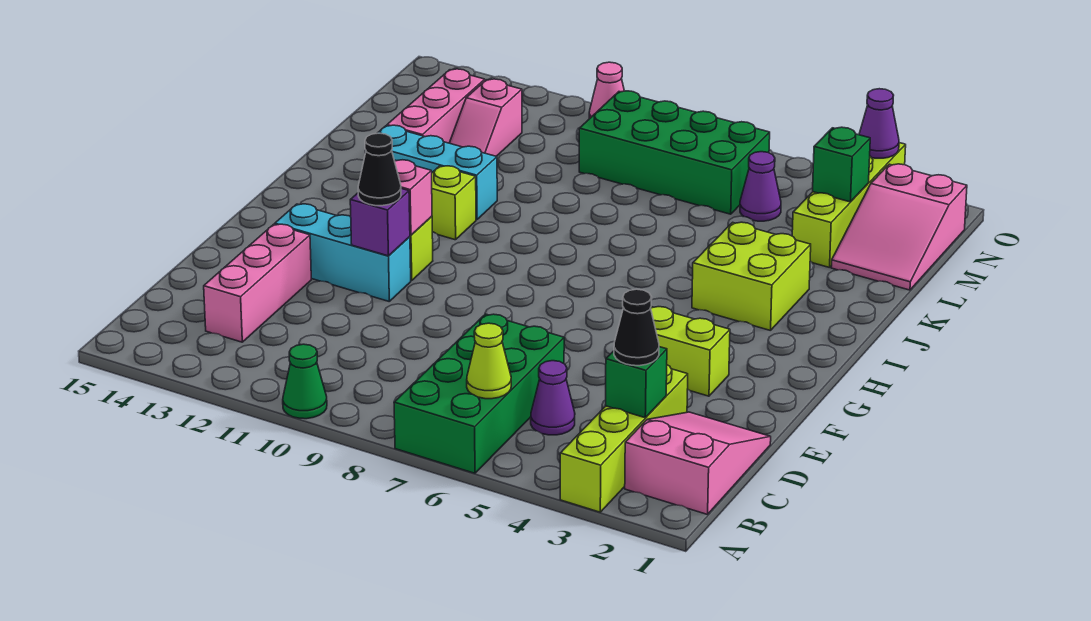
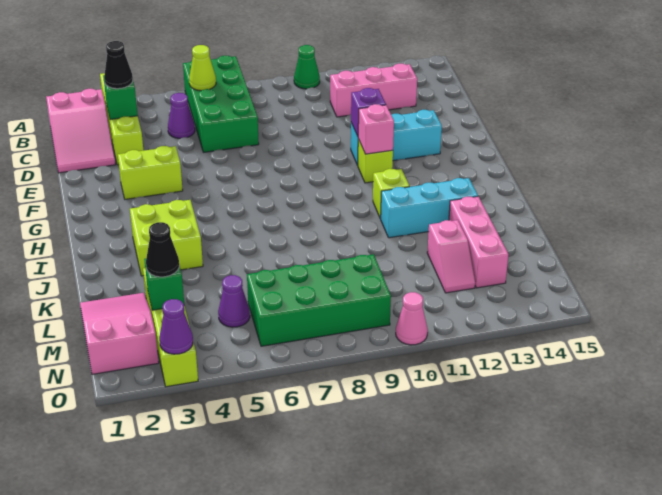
pink brick C13:E13 level 1 -> pink brick C11:C13 level 1
black cone F11 level 3 -> black cone M3 level 3
pink slope L12:M12 level 1 top M -> pink slope L12:M12 level 1 top L

